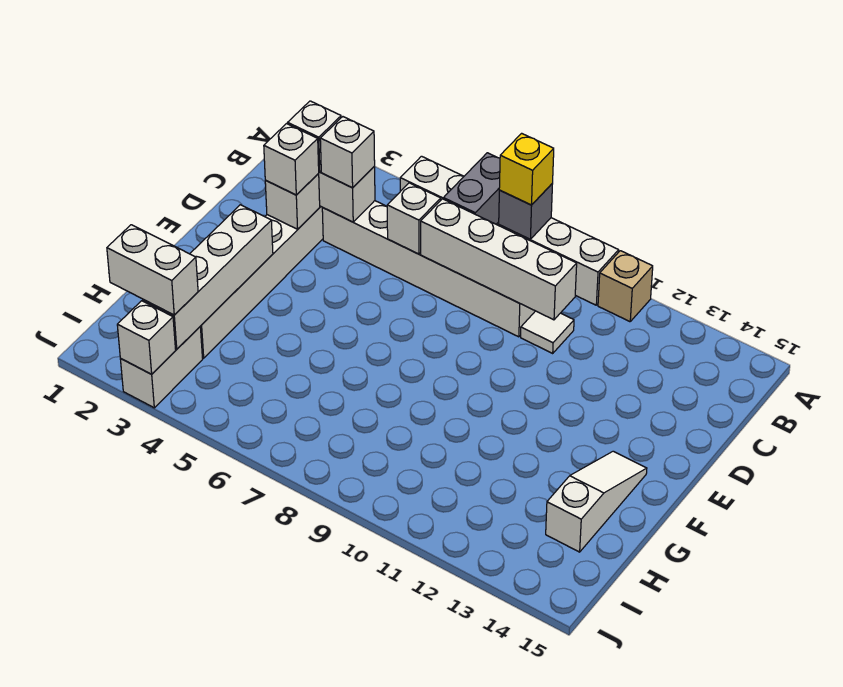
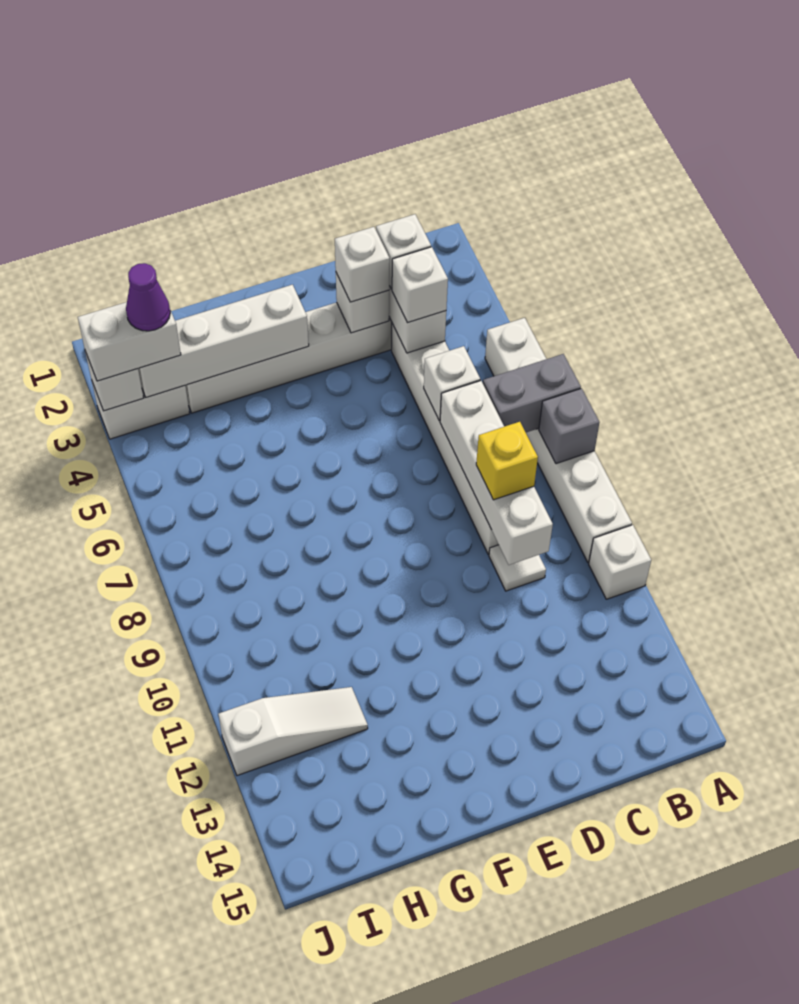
yellow brick A8 level 3 -> yellow brick C9 level 3
tan brick A11 level 1 -> white brick A11 level 1
white slope F14:H14 level 1 top H -> white slope H12:J12 level 1 top J
white brick I2:I3 level 3 -> white brick I3:J3 level 3
none -> purple cone I3 level 4

